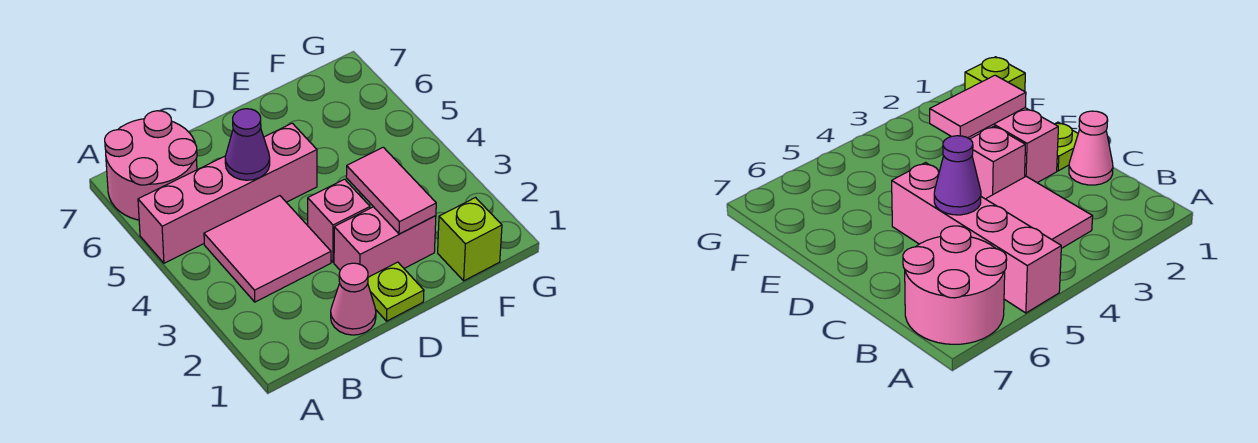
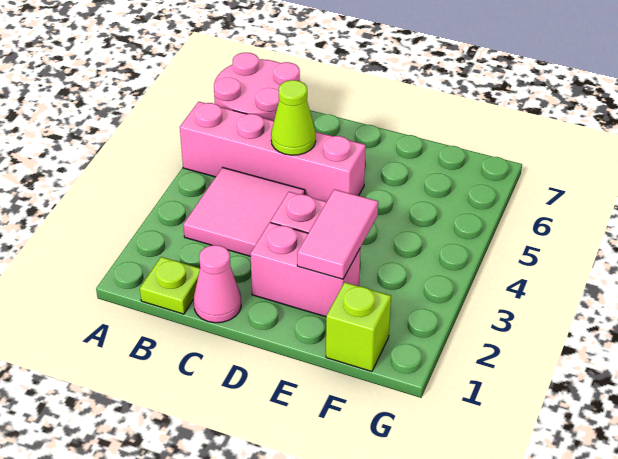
purple cone C5 level 2 -> lime cone C5 level 2
lime plate D1 level 1 -> lime plate B1 level 1

